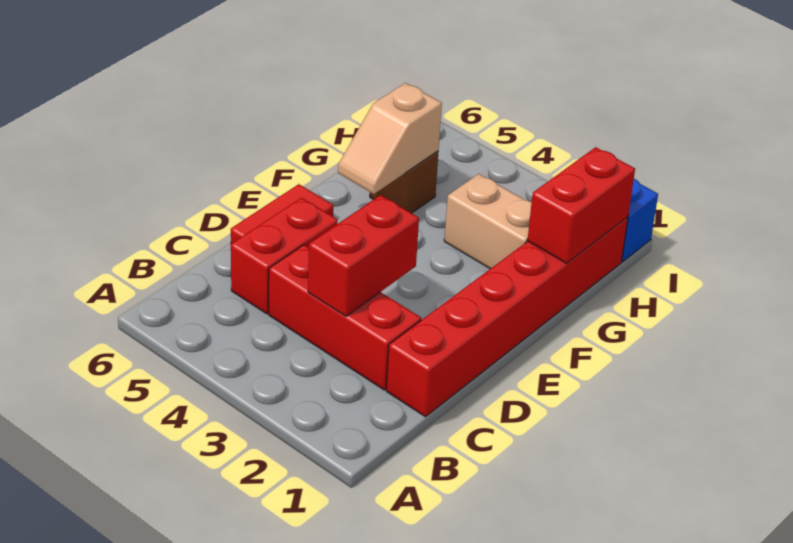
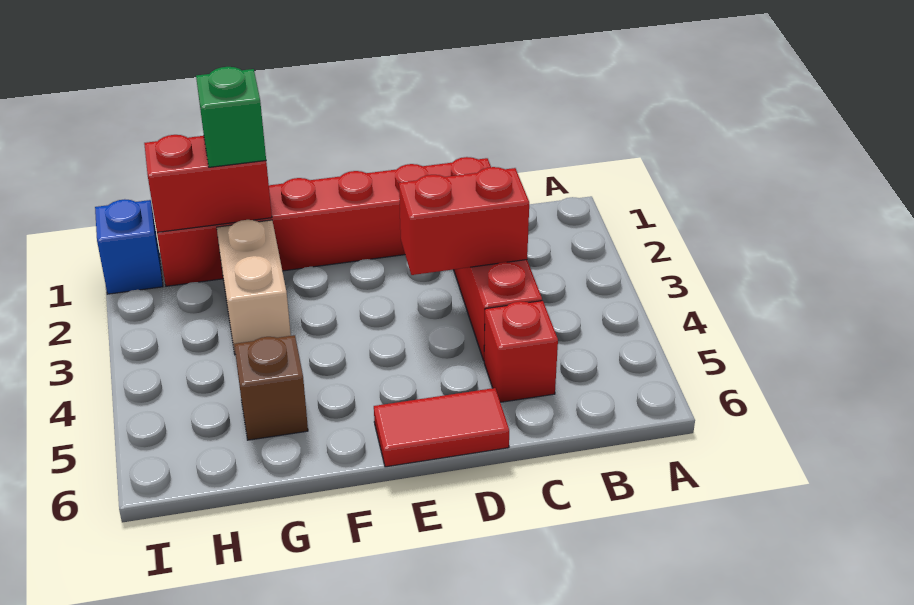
red brick C5:D5 level 1 -> red brick C5 level 1
tan slope F5:G5 level 2 top G -> none
none -> green brick G1 level 3

